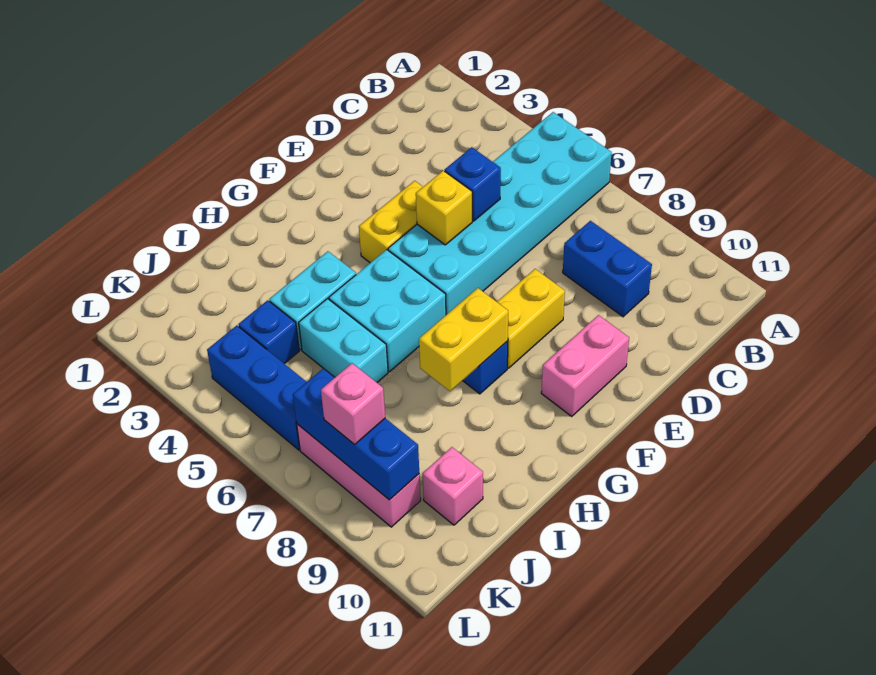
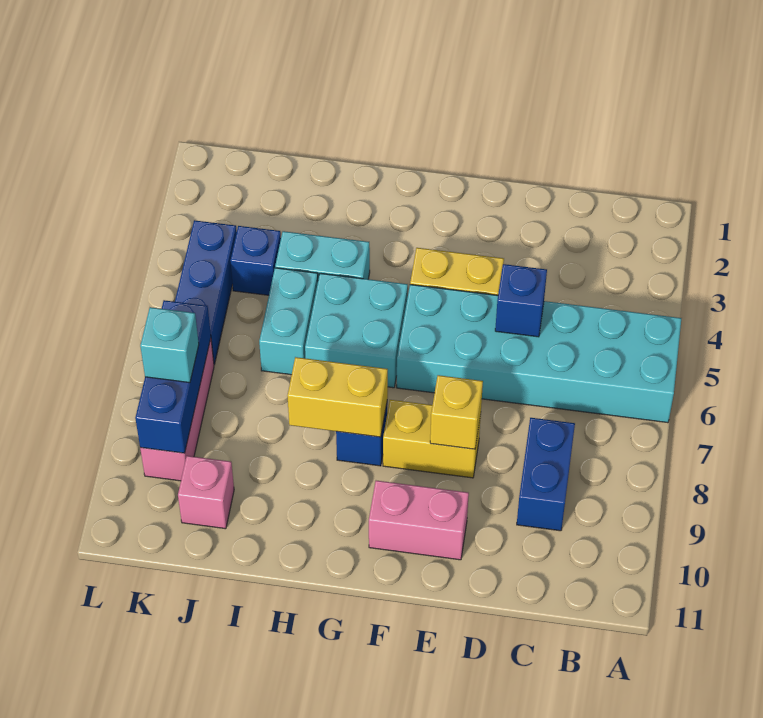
yellow brick E5 level 2 -> yellow brick E8 level 2
pink brick K8 level 3 -> cyan brick K8 level 3

